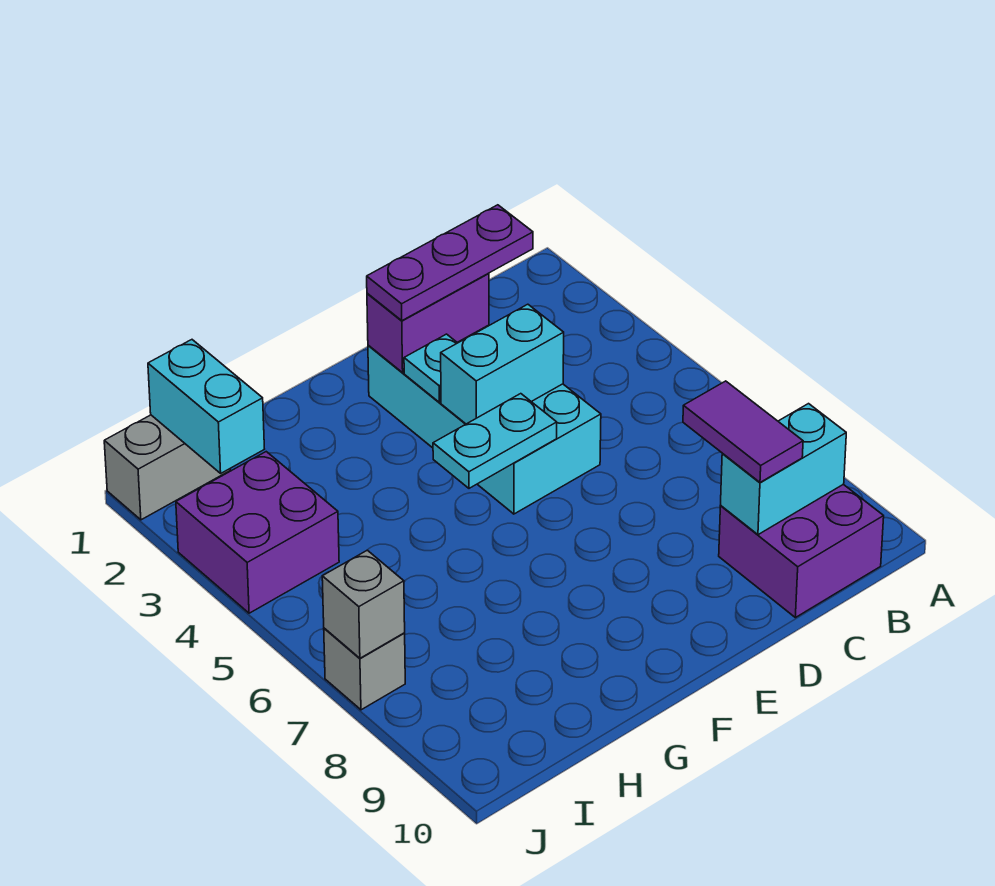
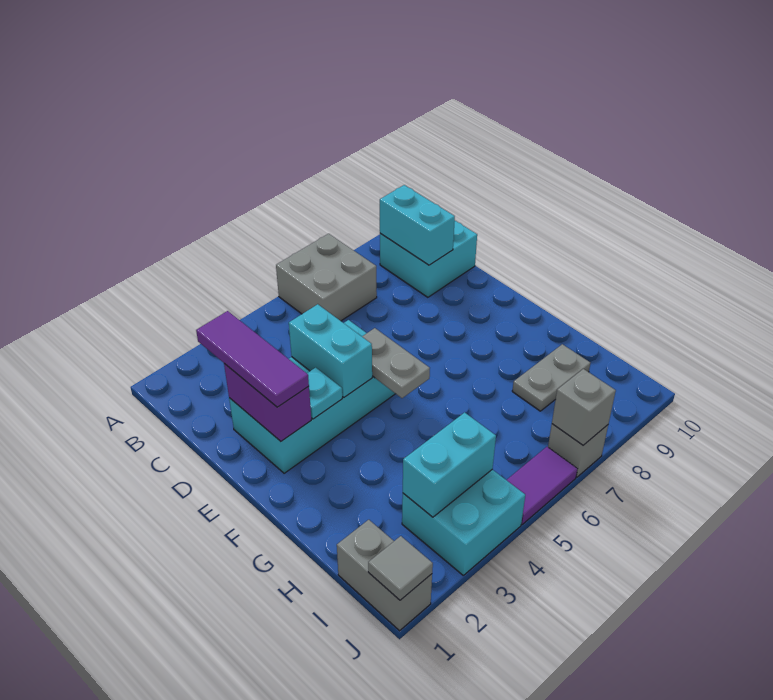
none -> grey brick A6:B7 level 1
purple brick B9:C10 level 1 -> cyan brick B9:C10 level 1
purple plate C2:E2 level 3 -> purple tile C2:E2 level 3
purple tile C8:C9 level 3 -> purple tile J5:J6 level 1
cyan plate E5:F5 level 2 -> grey plate E5:F5 level 2
none -> grey plate H8:H9 level 1
cyan brick I1:I2 level 2 -> cyan brick I3:I4 level 2
purple brick I3:J4 level 1 -> cyan brick I3:J4 level 1
none -> grey tile J1 level 2

